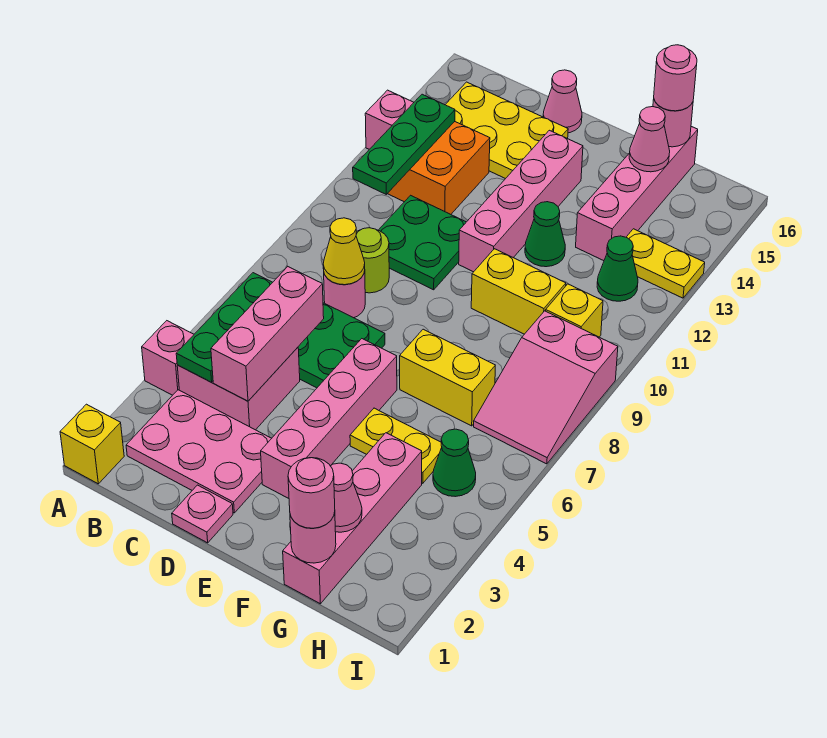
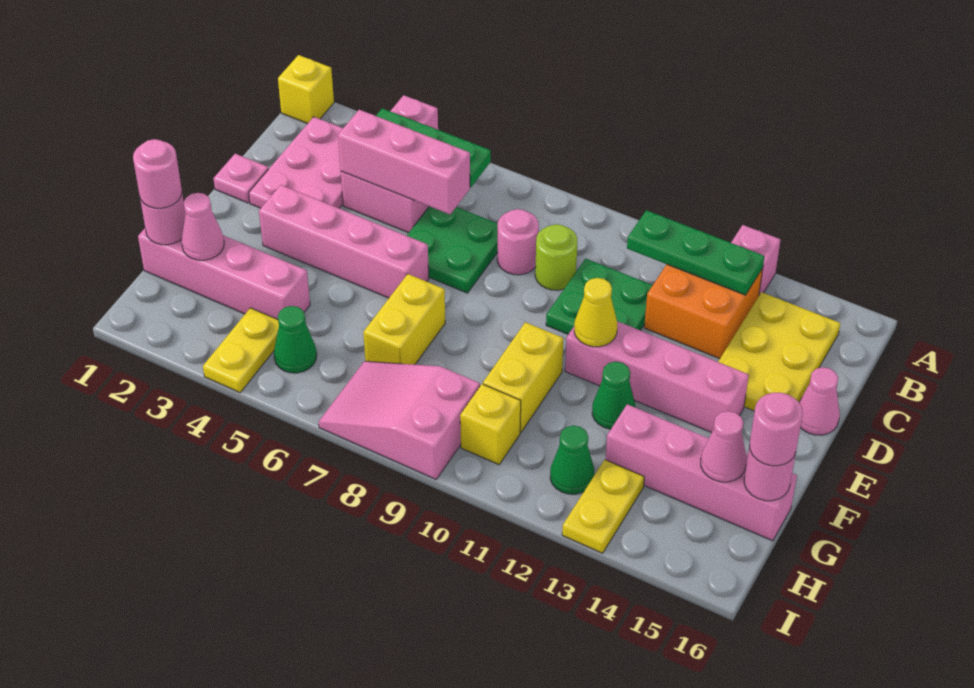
yellow cone C8 level 2 -> yellow cone E11 level 2
yellow plate F5:G5 level 1 -> yellow plate H4:I4 level 1

